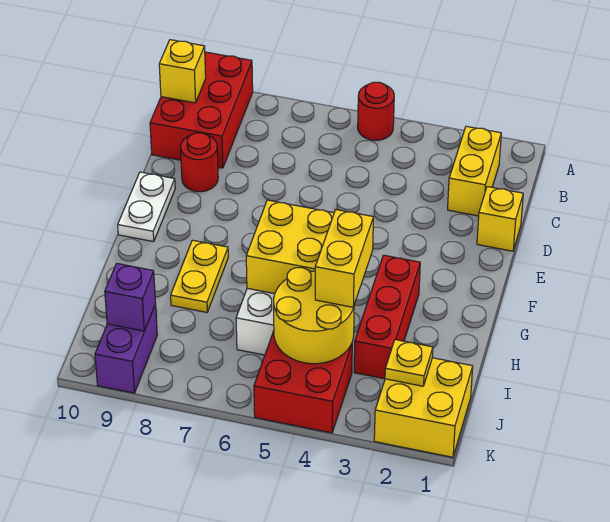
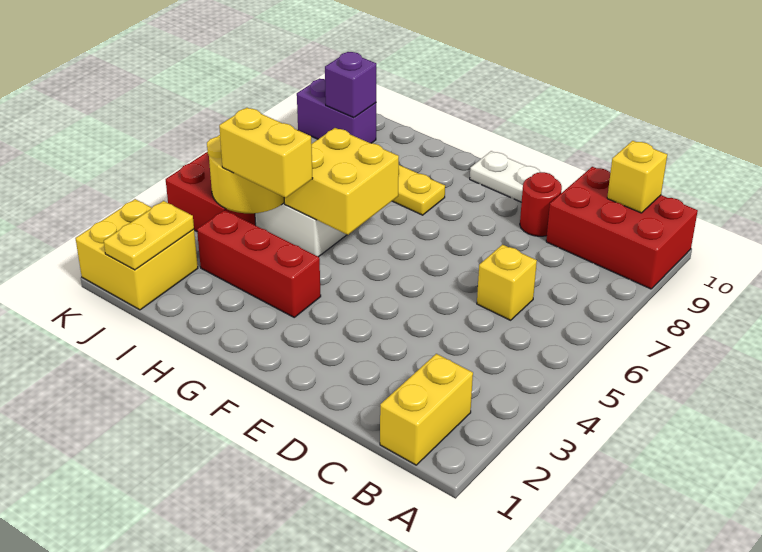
red round brick A5 level 1 -> none
yellow brick B2:C2 level 1 -> yellow brick B1:B2 level 1
yellow brick D1 level 1 -> yellow brick C6 level 1
yellow plate J2 level 2 -> yellow plate J1:J2 level 2

